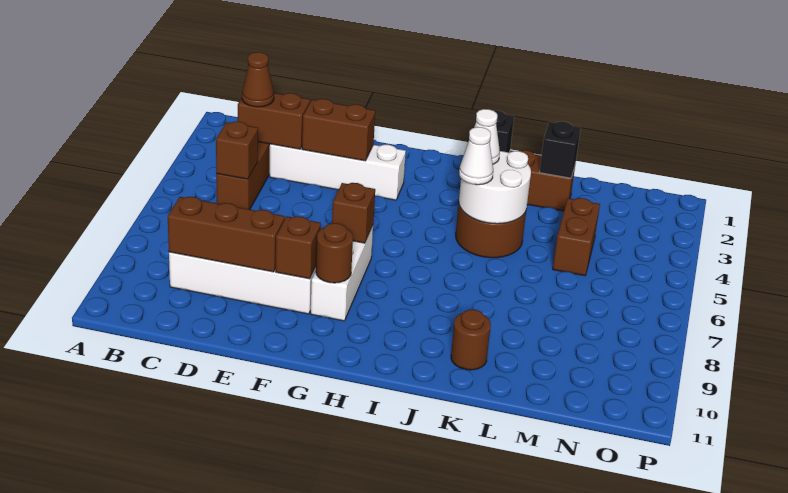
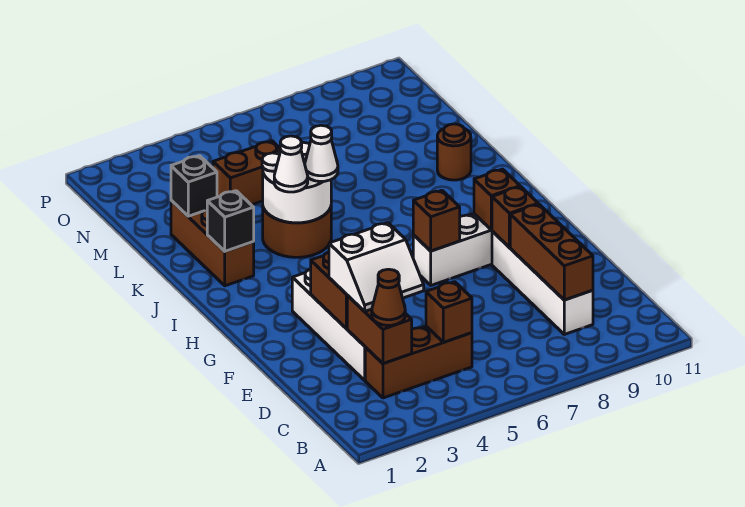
none -> white slope D3:E4 level 3 top E
brown round brick G9 level 2 -> brown brick G9 level 2

